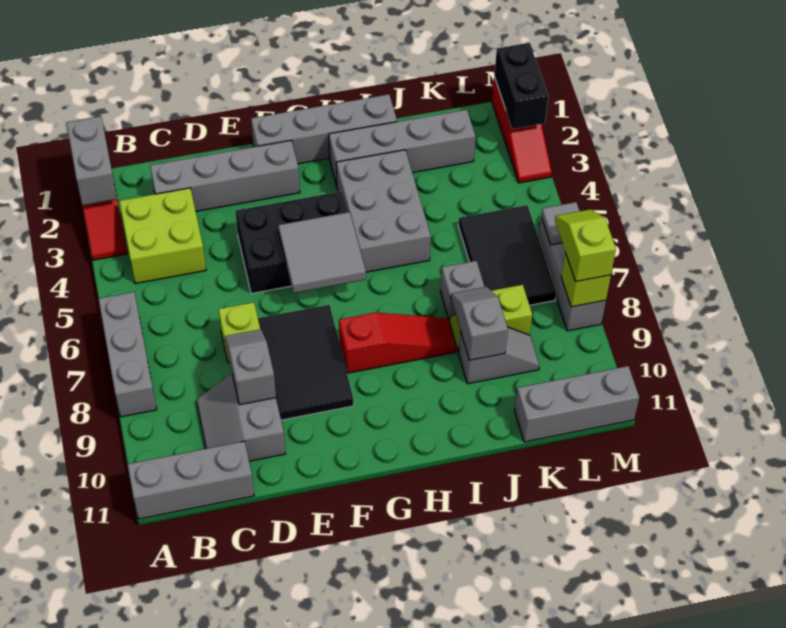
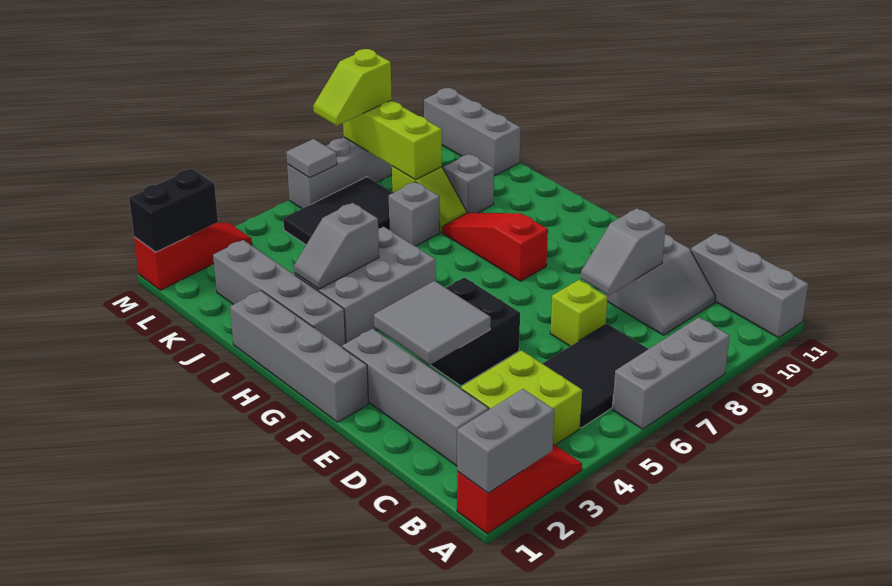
black brick E4:G5 level 1 -> black brick E4:F5 level 1
black tile E7:F9 level 1 -> black tile B5:C7 level 1
grey tile F5:G6 level 2 -> grey tile E3:F4 level 2
grey slope J8:J9 level 2 top 9 -> grey slope I3:I4 level 2 top 4
lime brick M8 level 2 -> lime brick K8:M8 level 2

